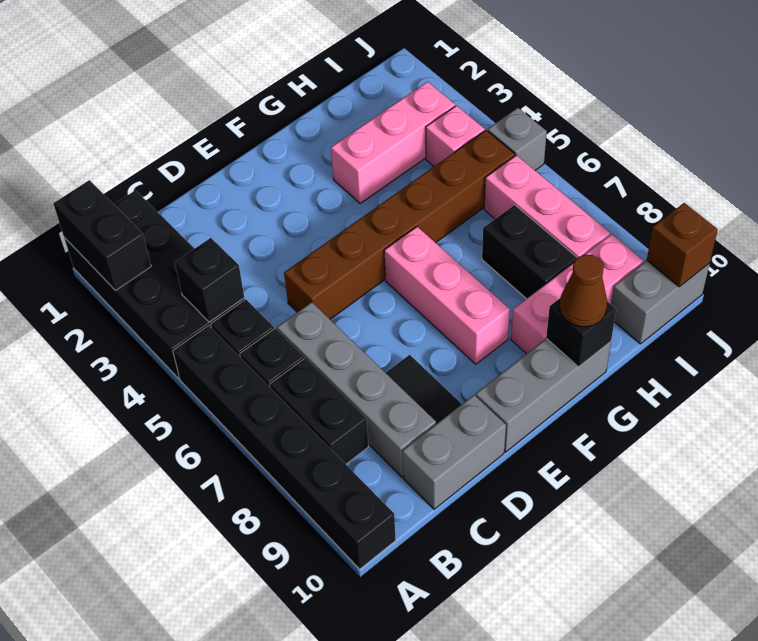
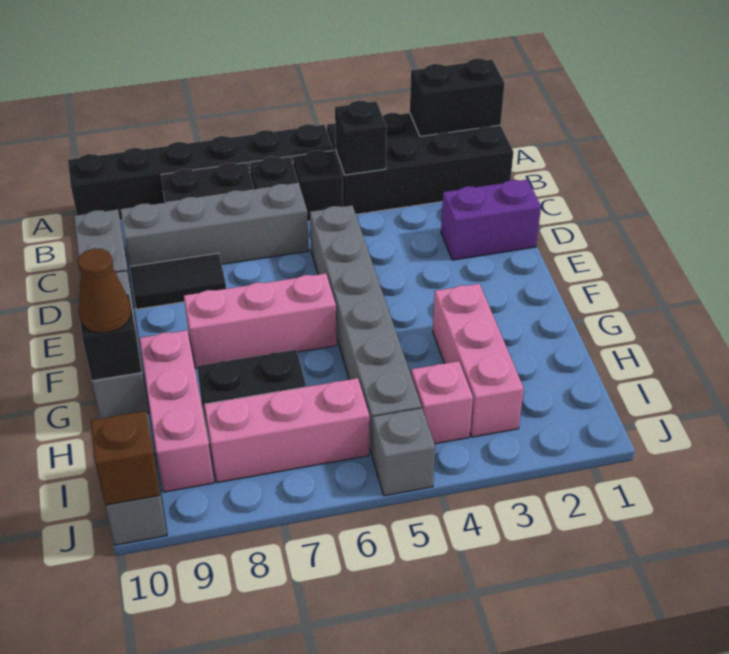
none -> purple brick D1:D2 level 1
brown brick D5:I5 level 1 -> grey brick D5:I5 level 1

